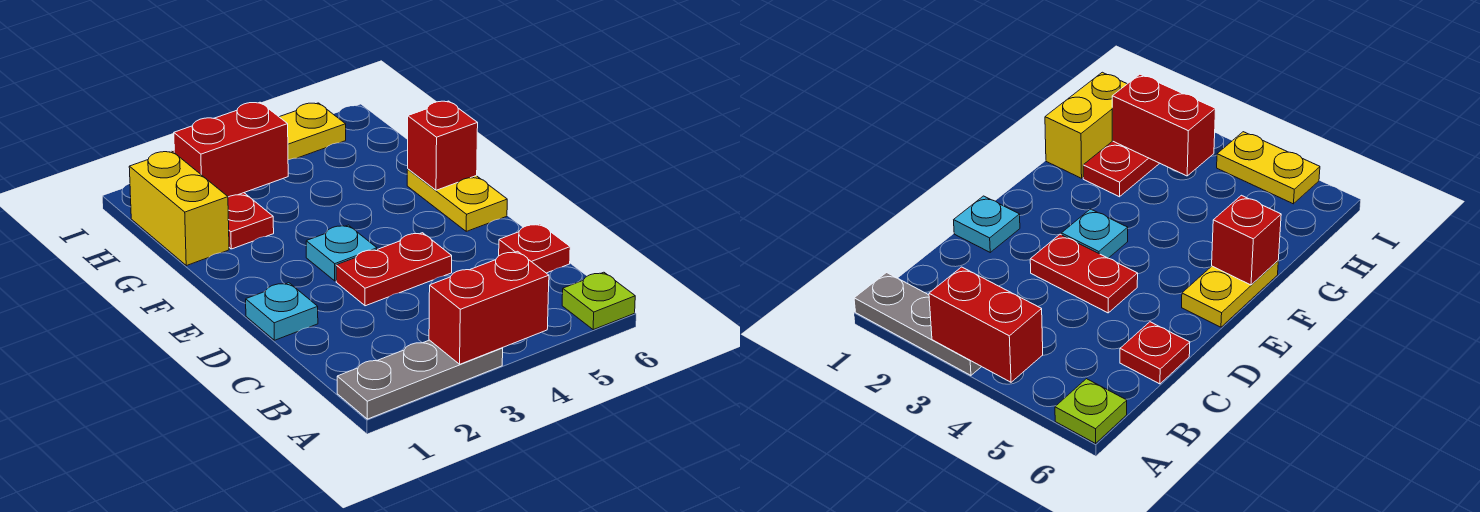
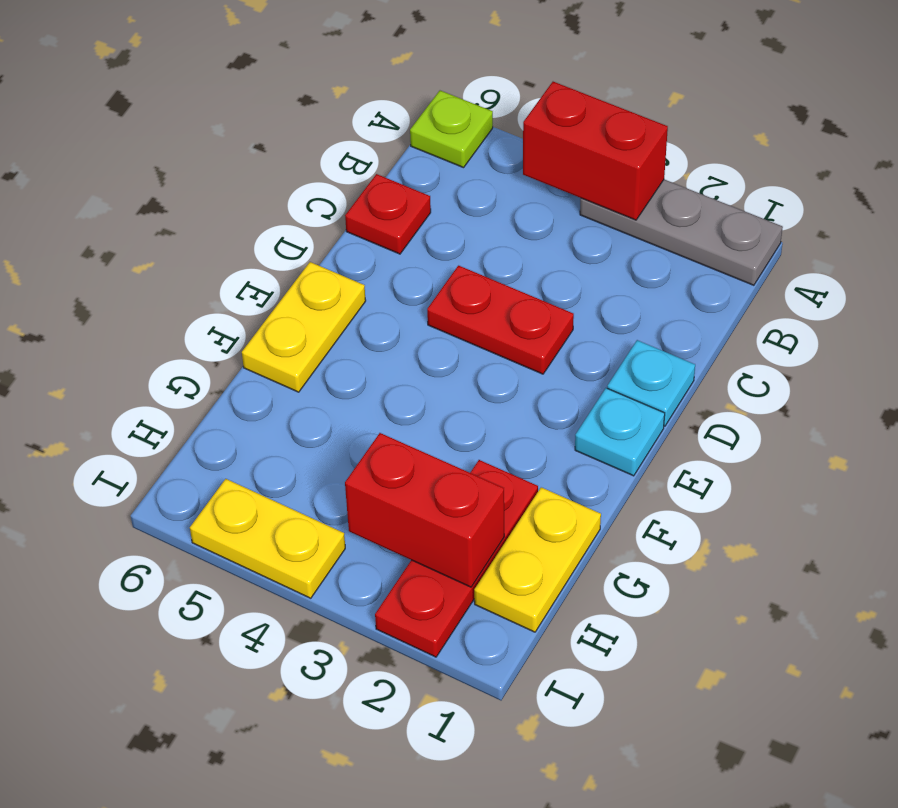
cyan plate E3 level 1 -> cyan plate E1 level 1
red brick F6 level 2 -> none
yellow brick G1:H1 level 1 -> yellow plate G1:H1 level 1

